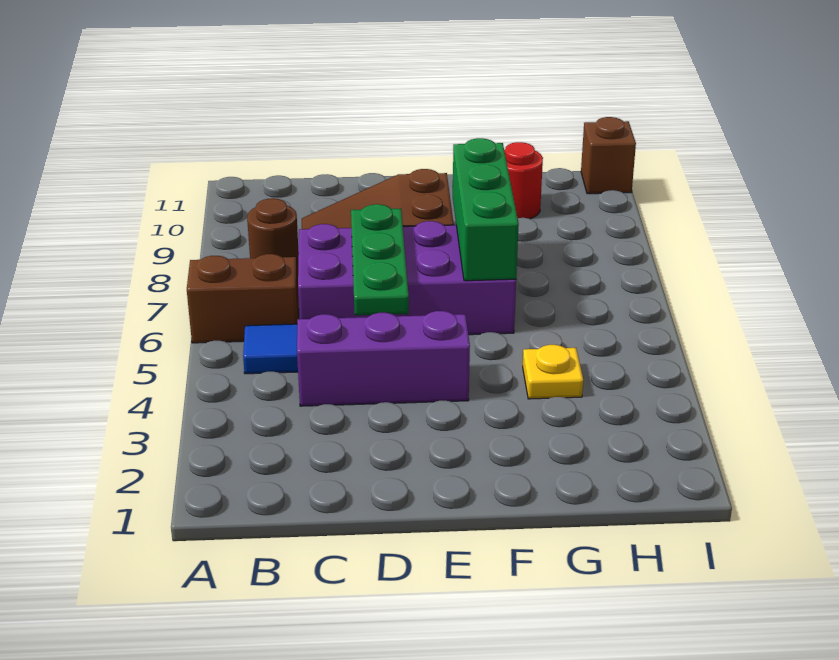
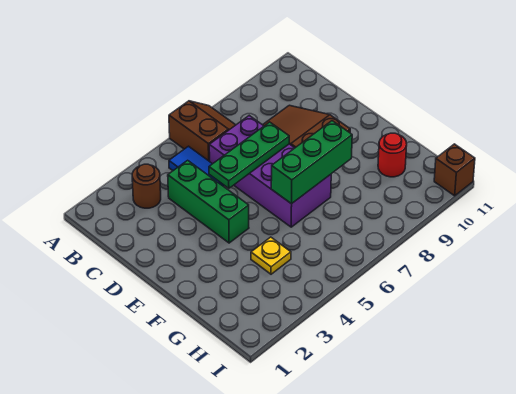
brown round brick B8 level 1 -> brown round brick B3 level 1
purple brick C4:E4 level 1 -> green brick C4:E4 level 1

